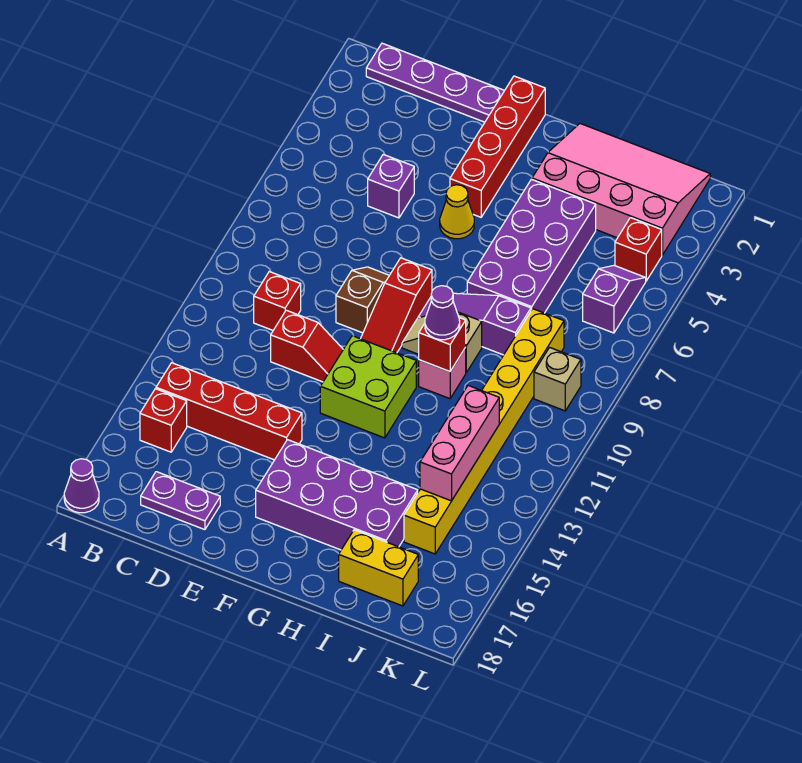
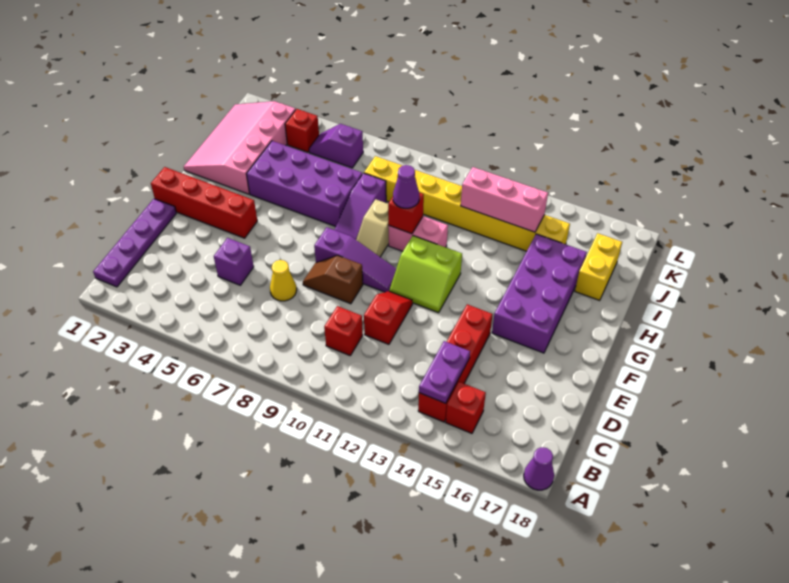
purple plate C17:D17 level 1 -> purple plate B14:C14 level 2
yellow cone F5 level 1 -> yellow cone D7 level 1
red slope F8:F10 level 1 top 8 -> purple slope F8:F10 level 1 top 8
lime brick F11:G12 level 1 -> lime slope F11:G12 level 1 top G
pink brick H10 level 1 -> pink brick H10:H11 level 1
tan brick K9 level 1 -> none

